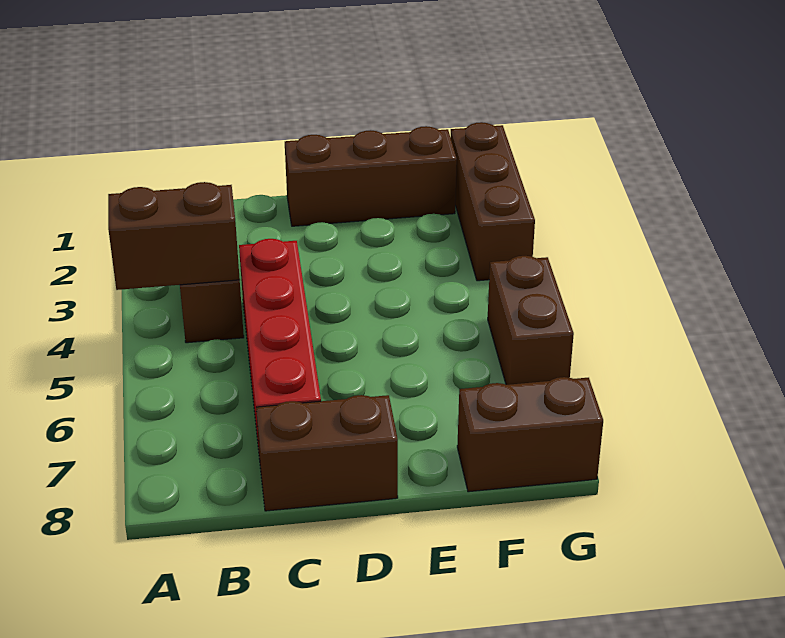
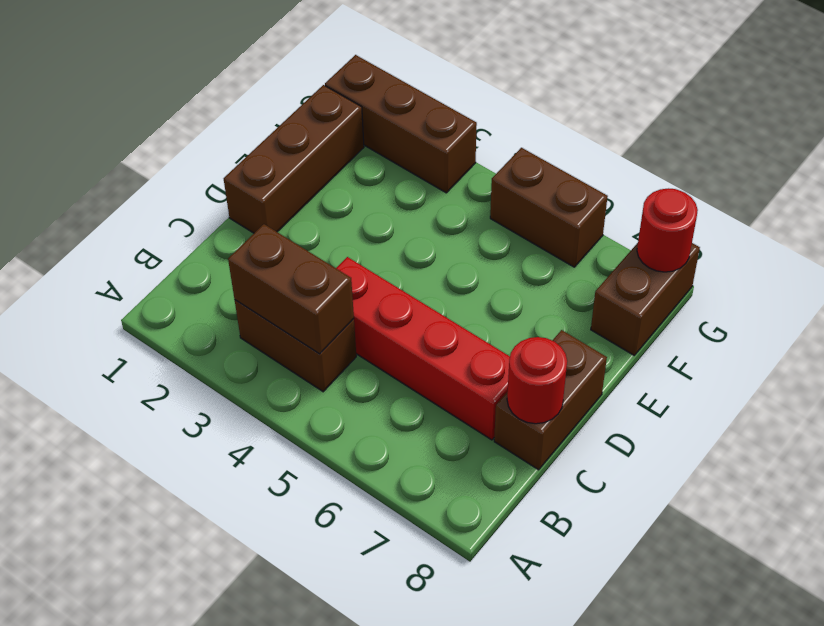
brown brick A4:B4 level 2 -> brown brick B3:B4 level 2
none -> red round brick C8 level 2
none -> red round brick G8 level 2

